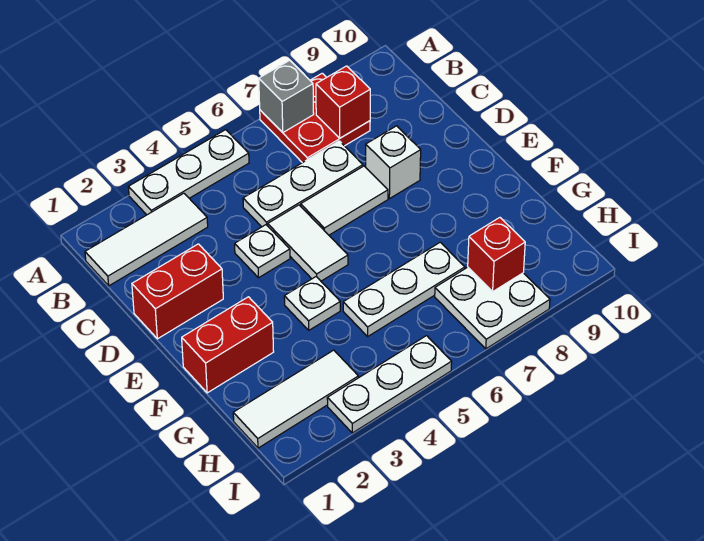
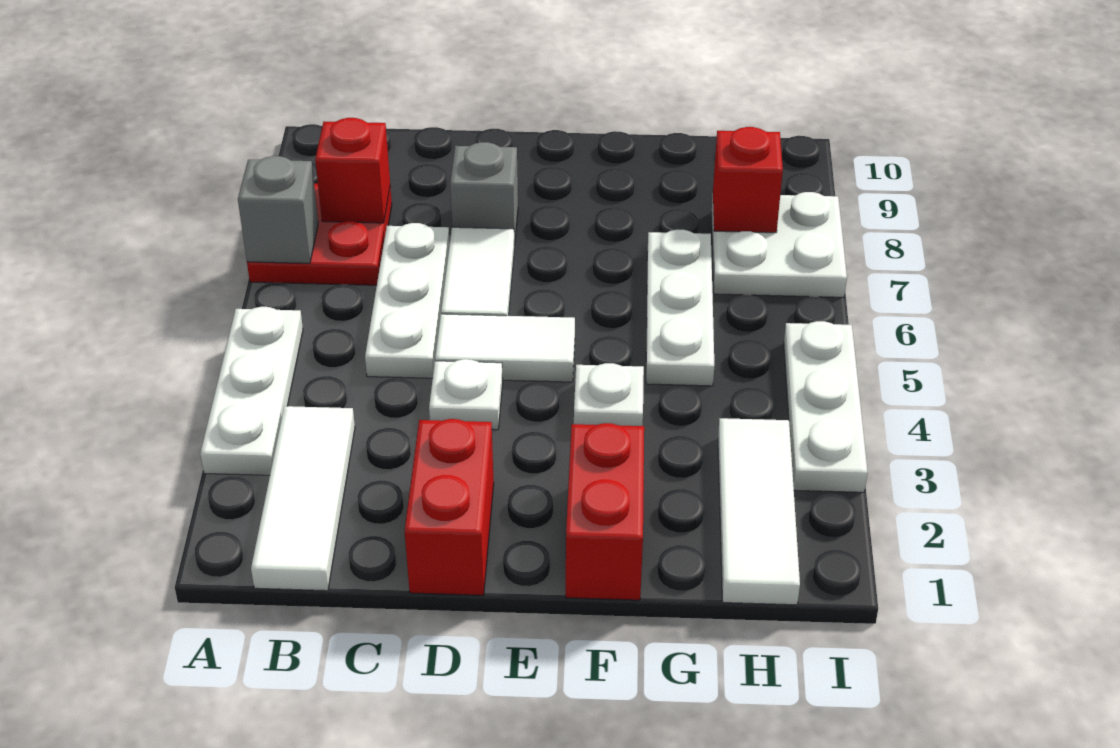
white brick D8 level 1 -> grey brick D8 level 1

